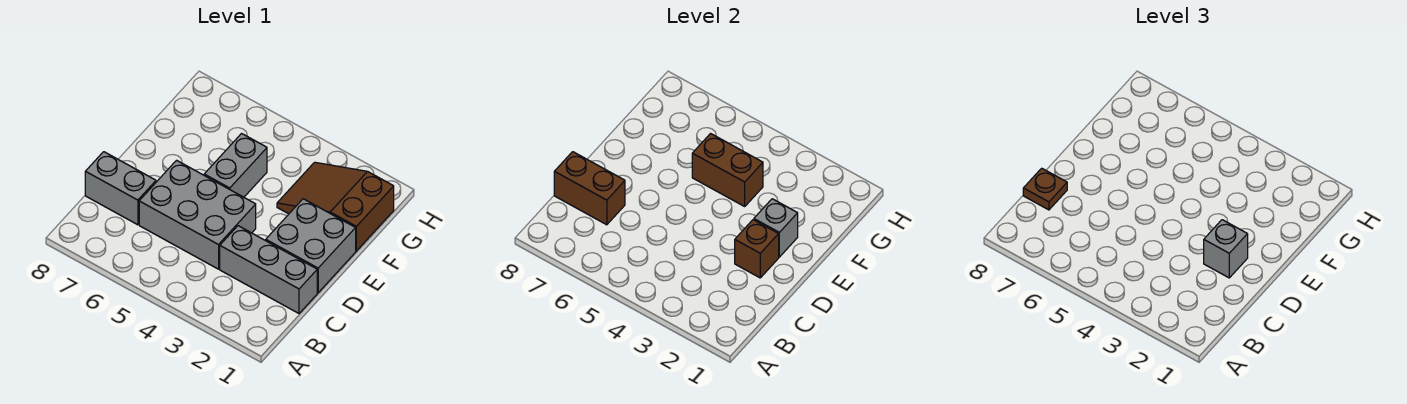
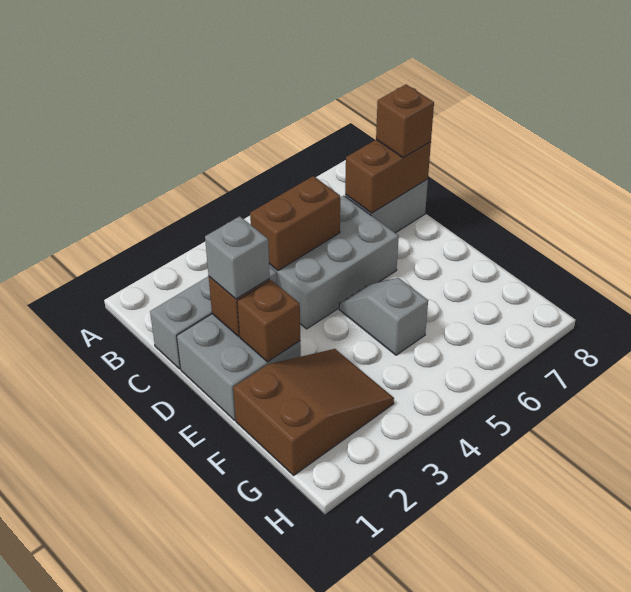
brown plate C8 level 3 -> brown brick C8 level 3
grey brick E2 level 2 -> brown brick E2 level 2
grey brick E5:F5 level 1 -> grey slope E5:F5 level 1 top F
brown brick F4:F5 level 2 -> brown brick C4:C5 level 2

